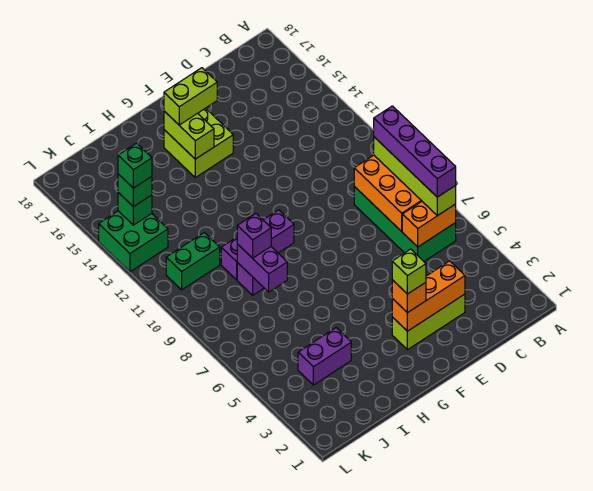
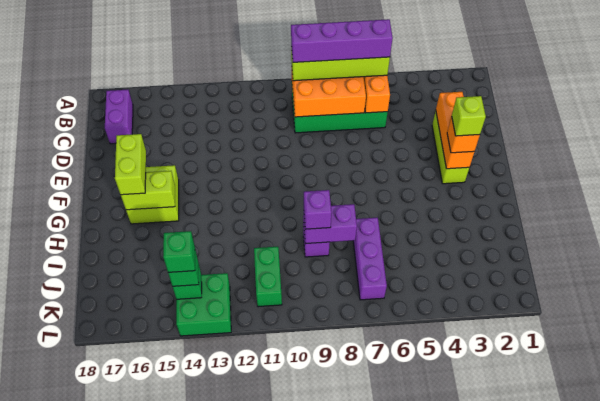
purple brick G10:I10 level 1 -> purple brick I7:K7 level 1
purple brick I4:J4 level 1 -> purple brick B17:C17 level 1

